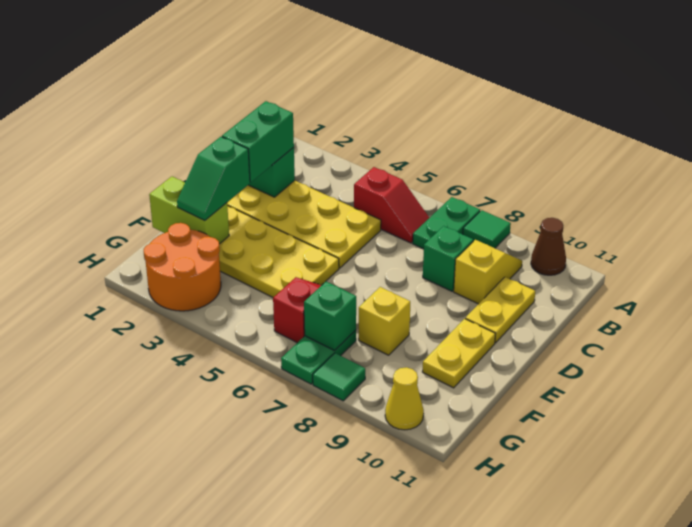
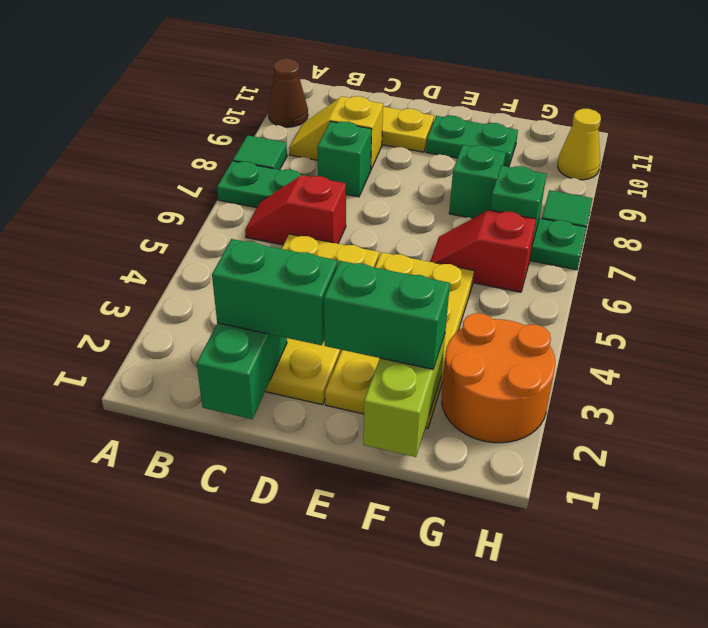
red slope B5:B6 level 1 top 5 -> red slope B6:C6 level 1 top C
green slope E2:F2 level 3 top E -> green brick E2:F2 level 3
yellow plate E10:F10 level 1 -> green plate E10:F10 level 1
yellow brick F8 level 1 -> green brick F8 level 1

